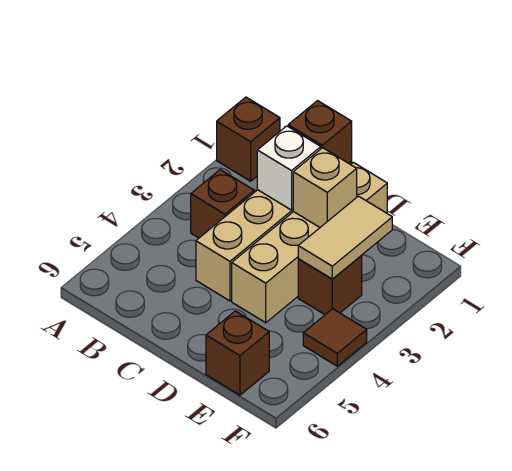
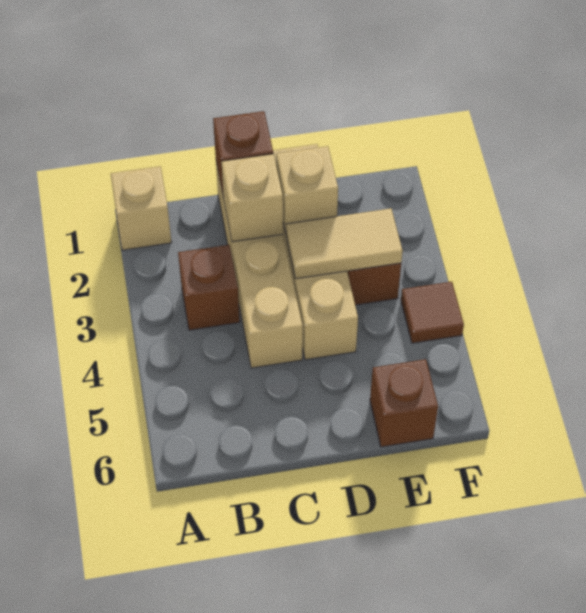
brown brick A1 level 1 -> tan brick A1 level 1
white brick C2 level 2 -> tan brick C2 level 2
tan tile E2:E3 level 2 -> tan tile D3:E3 level 2

